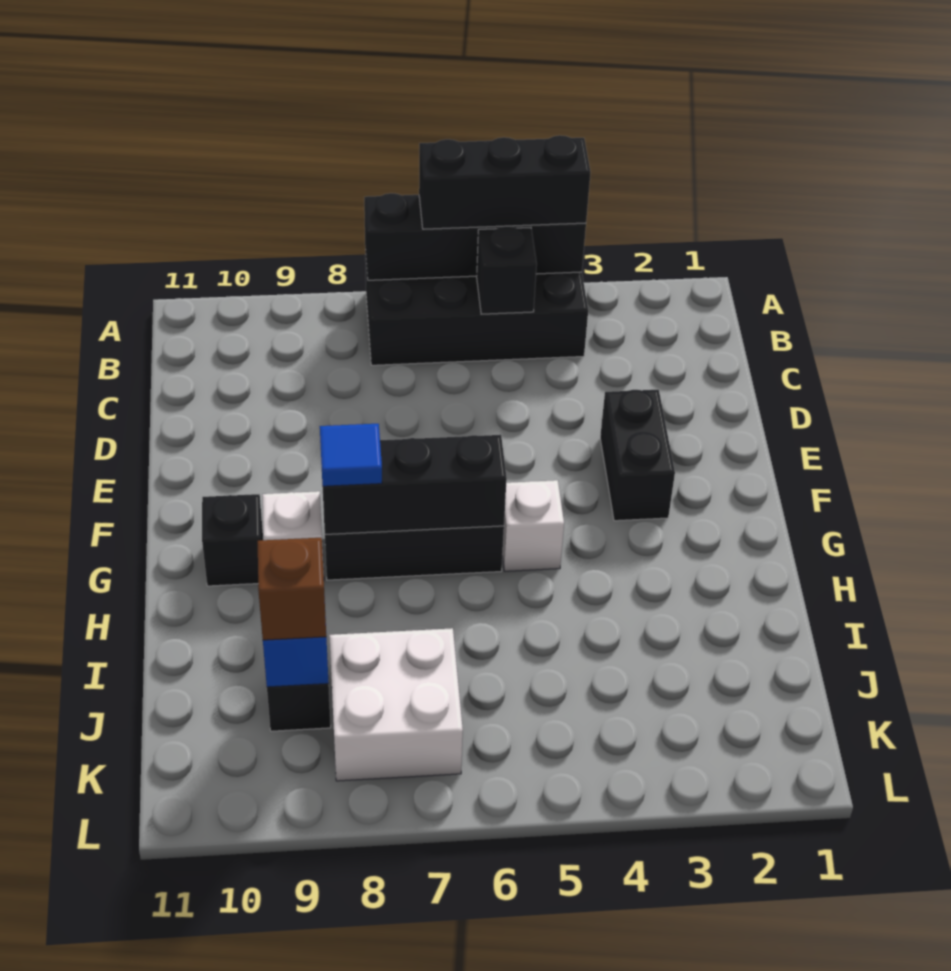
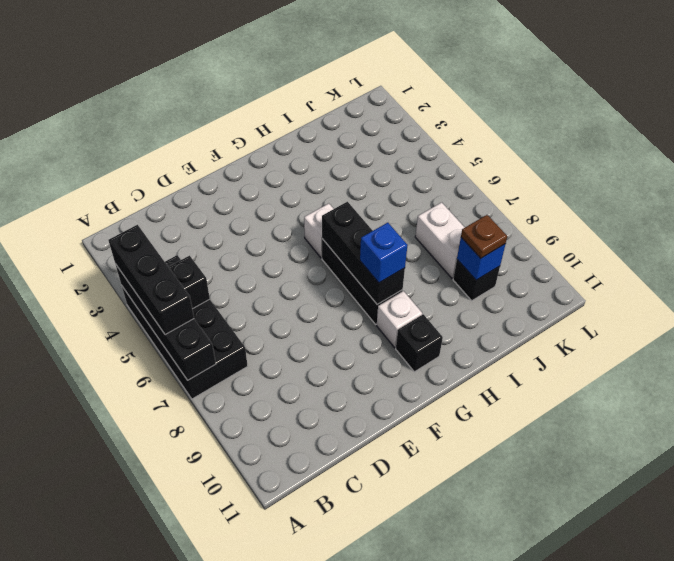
black brick E3:F3 level 1 -> none
blue tile G8 level 3 -> blue brick G8 level 3
white brick J7:K8 level 1 -> white brick J7:J8 level 1
brown brick J9 level 3 -> brown plate J9 level 3

